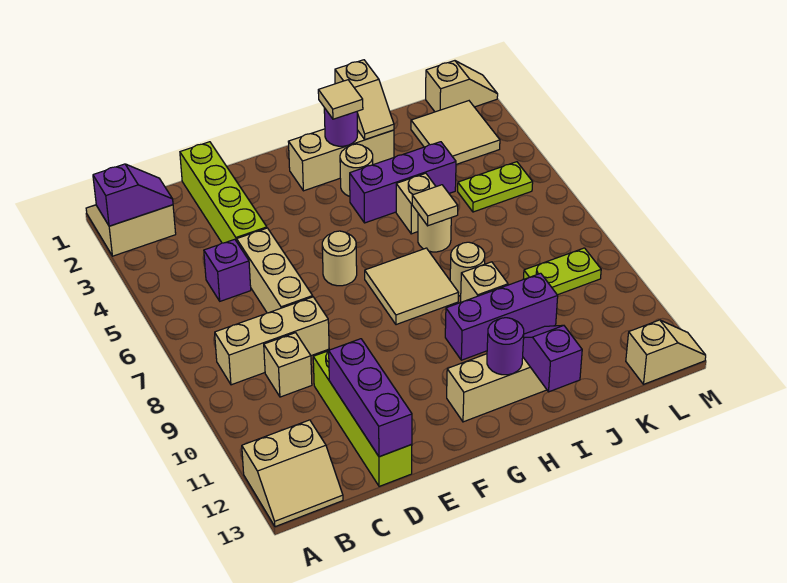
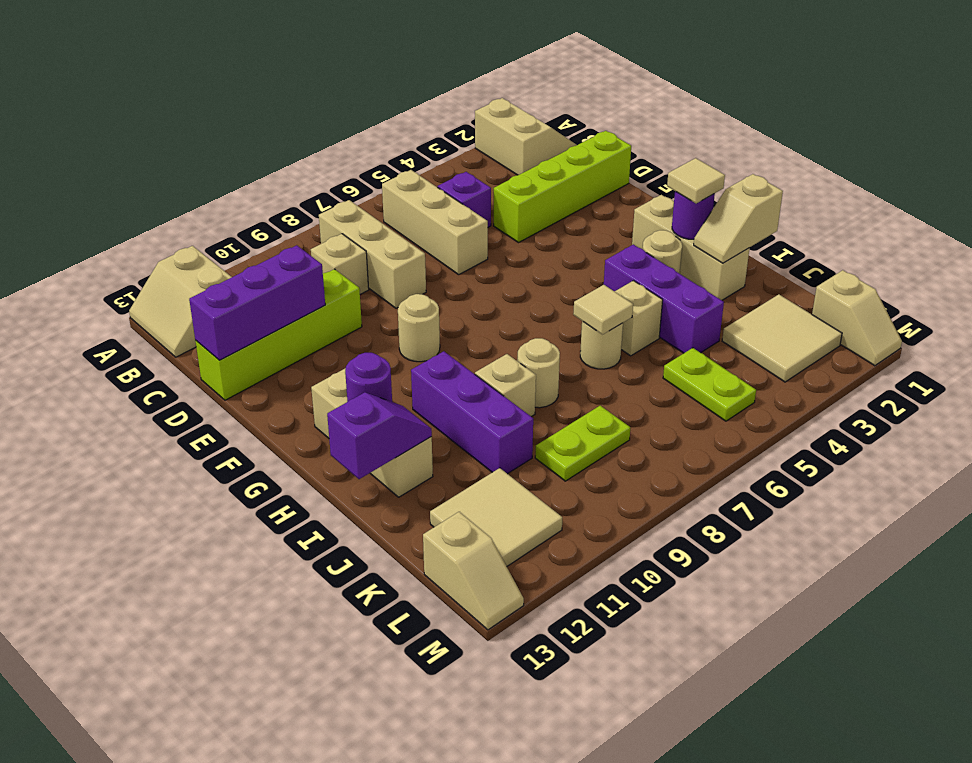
purple slope A2:B2 level 2 top A -> none
tan brick D5:D7 level 1 -> tan brick B6:D6 level 1
tan round brick F6 level 1 -> tan round brick F9 level 1
tan tile G7:H8 level 1 -> tan tile K11:L12 level 1
lime plate K9:L9 level 1 -> lime plate K8:K9 level 1

